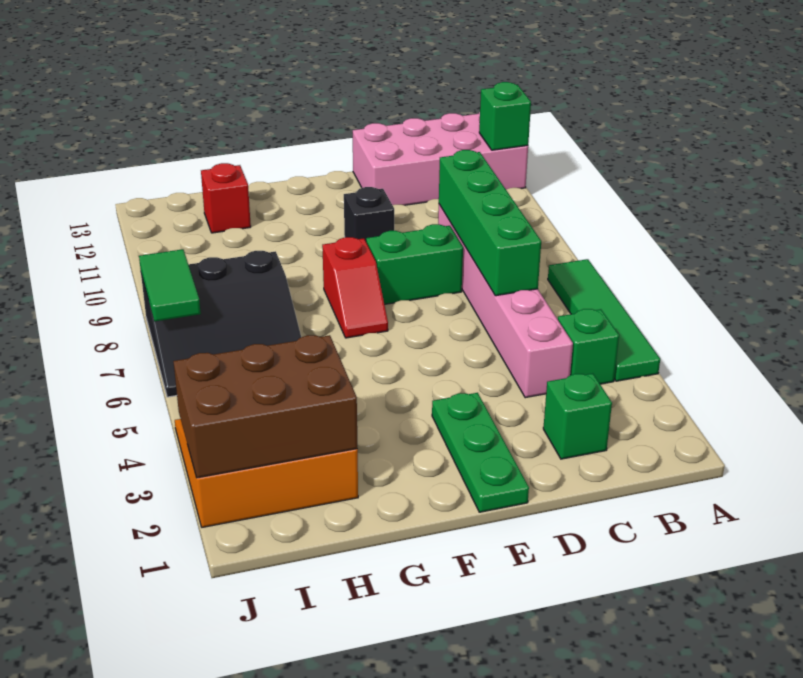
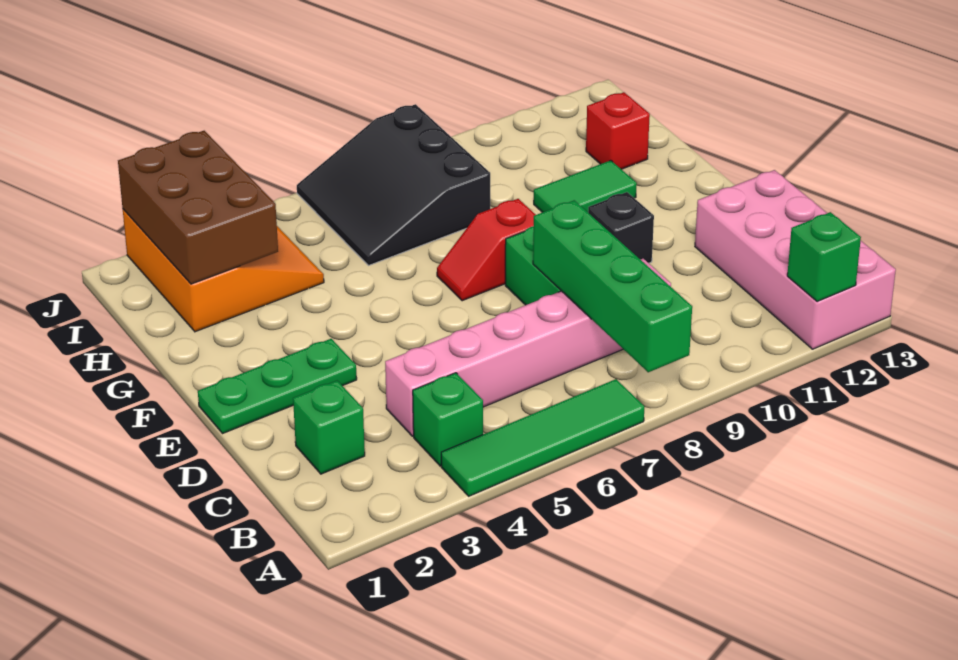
green brick C6:C9 level 2 -> green brick A8:D8 level 2
green tile J7:J8 level 2 -> green tile G10:G11 level 1

